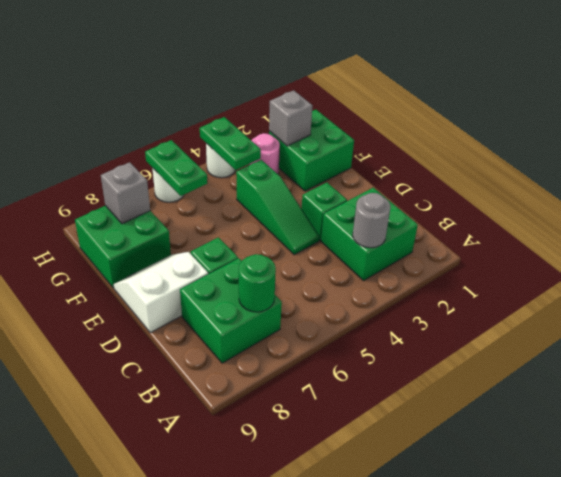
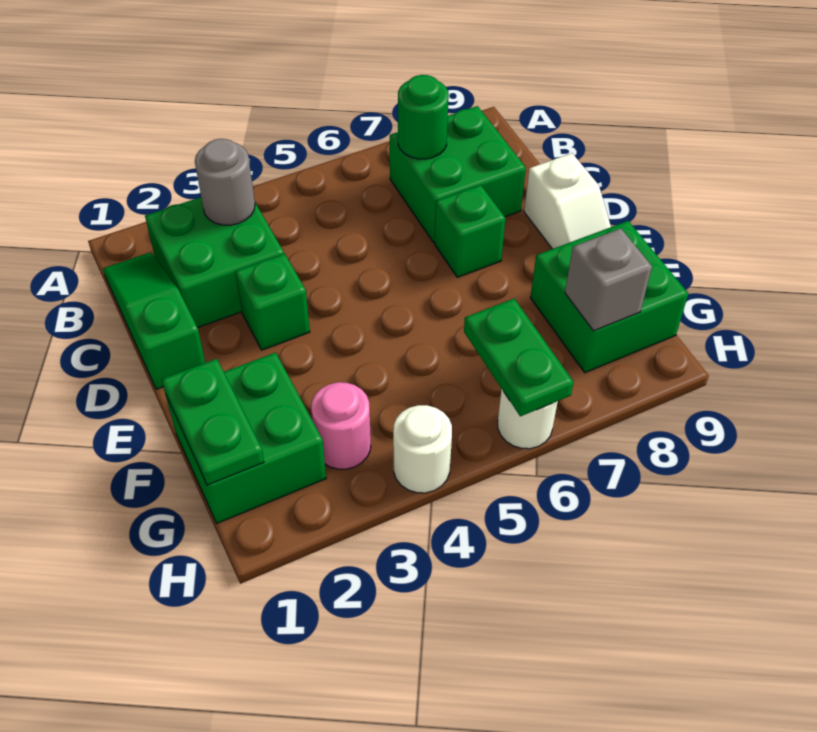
green slope D4:F4 level 1 top F -> green slope B1:D1 level 1 top D
white slope D8:E9 level 1 top D -> white slope D9:E9 level 1 top D
grey brick G2 level 2 -> none
green plate G4:H4 level 2 -> green plate F1:G1 level 2

